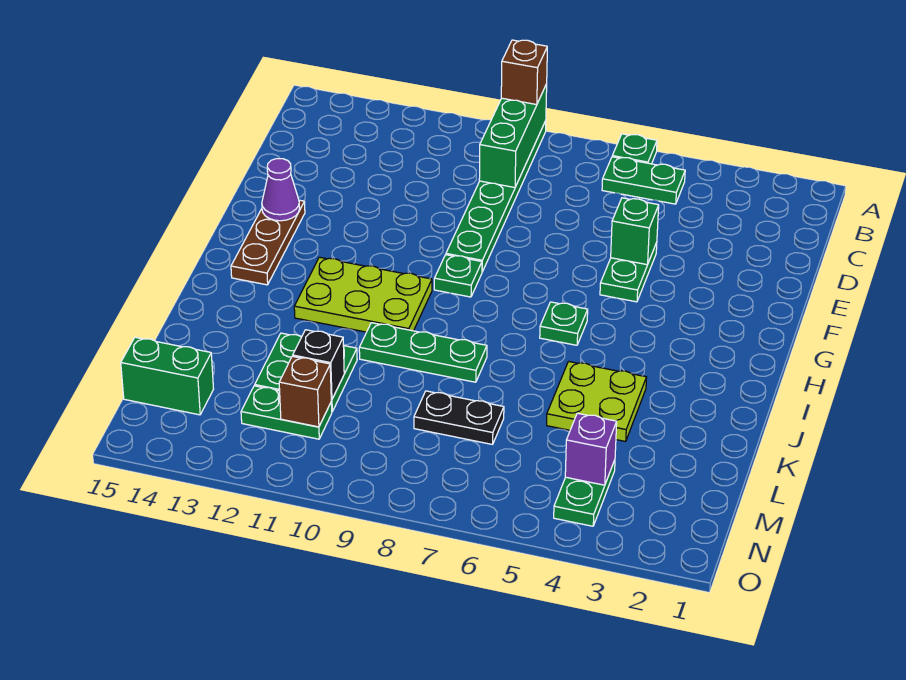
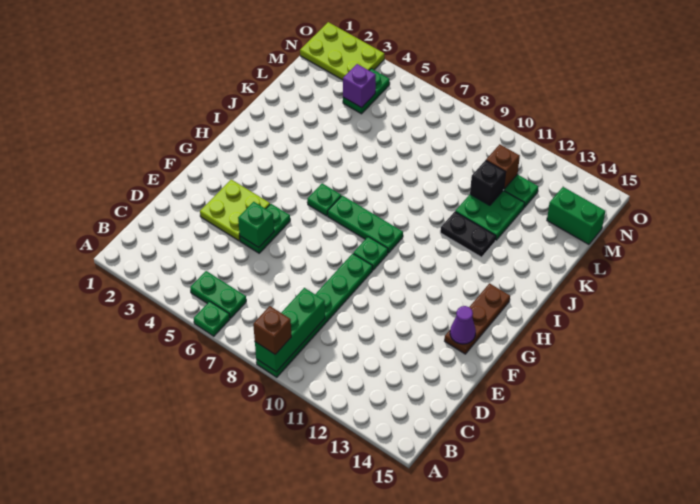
lime plate H10:I12 level 1 -> lime plate N1:O3 level 1
lime plate J4:K5 level 1 -> lime plate E3:F4 level 1
green plate J8:J10 level 1 -> green plate H7:H9 level 1
black plate L7:L8 level 1 -> black plate J11:J12 level 1

